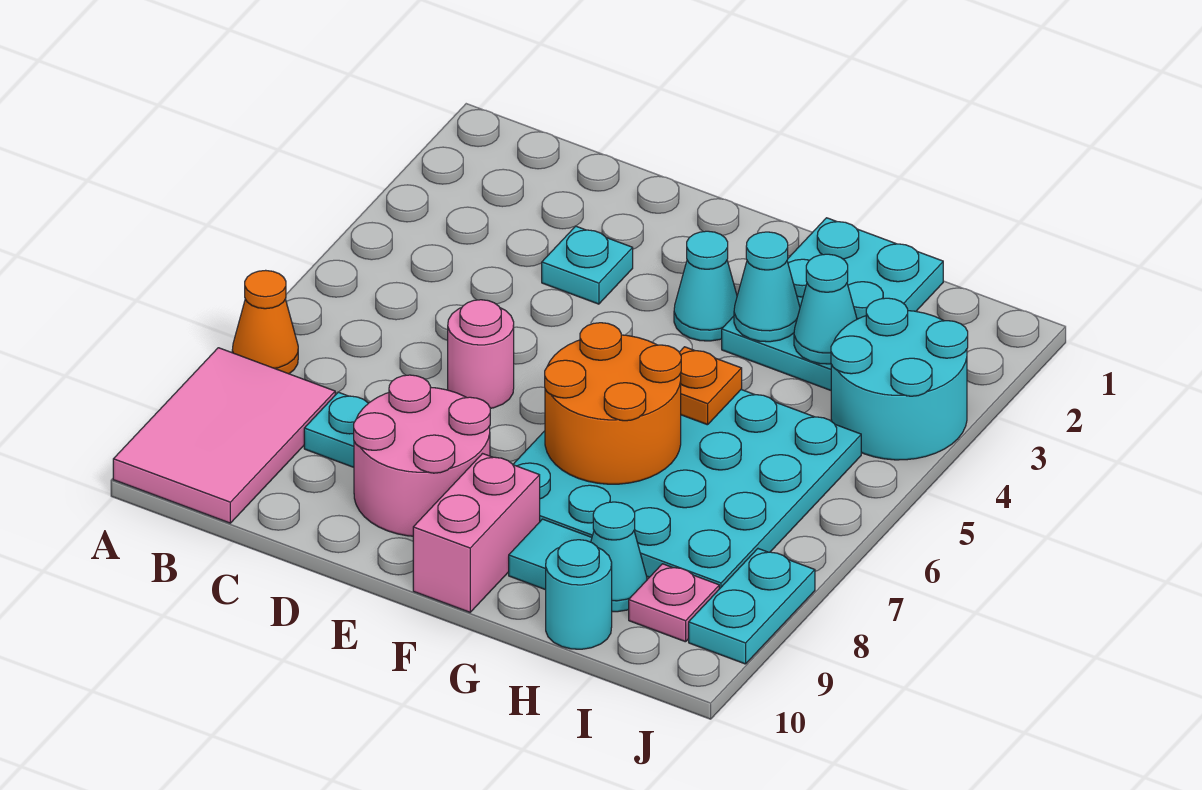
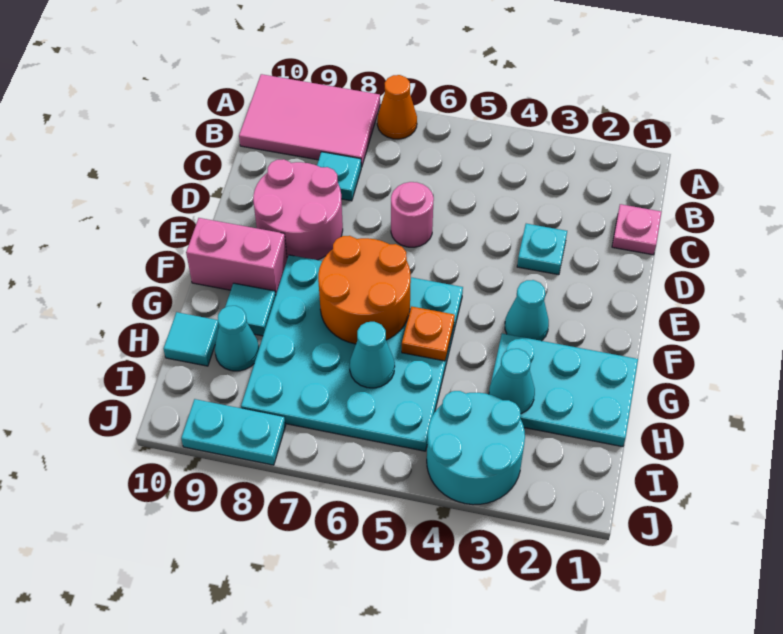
cyan cone G3 level 2 -> cyan cone H6 level 2
cyan round brick H10 level 1 -> cyan tile H10 level 1
pink plate I9 level 1 -> pink plate C1 level 1

